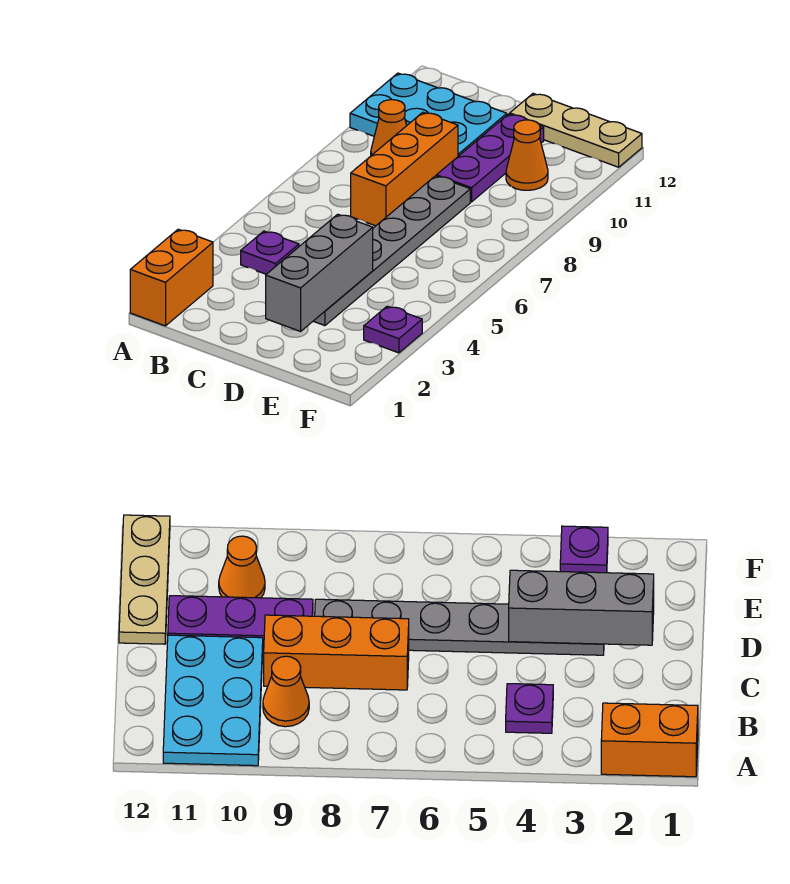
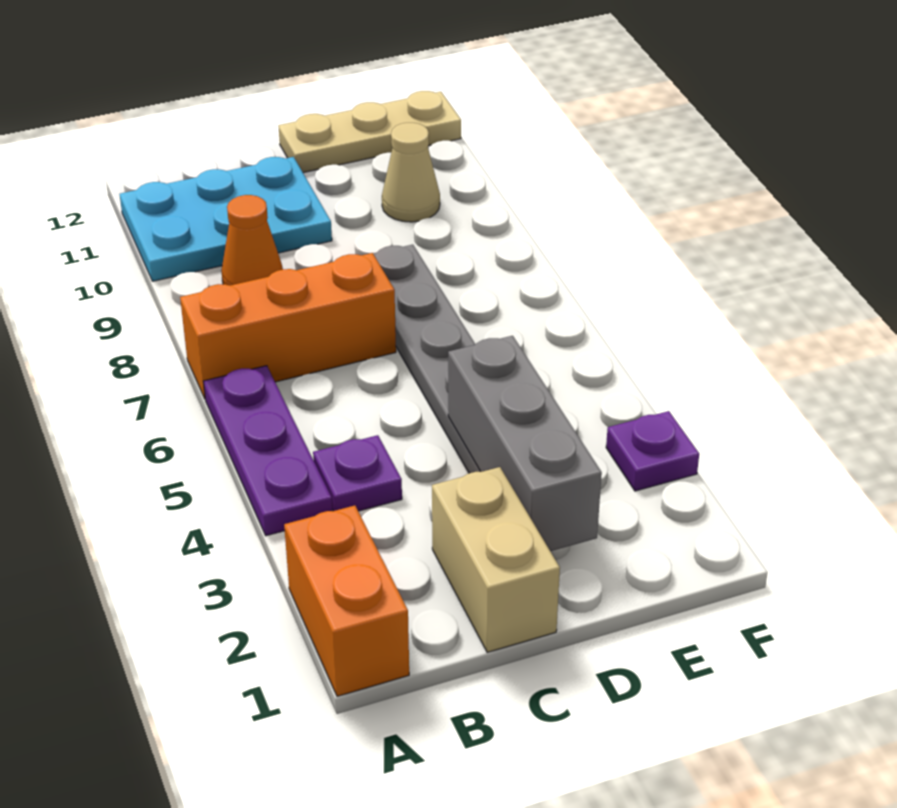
none -> tan brick C1:C2 level 1
orange brick C7:C9 level 1 -> orange brick A7:C7 level 1
purple plate D9:D11 level 1 -> purple plate A4:A6 level 1
orange cone E10 level 1 -> tan cone E10 level 1

